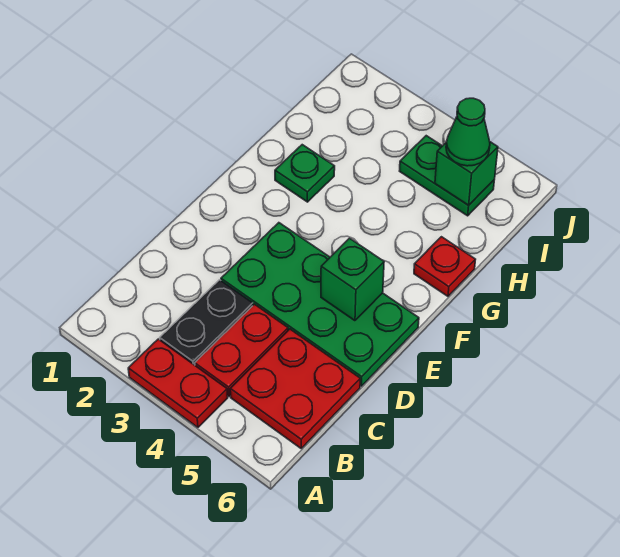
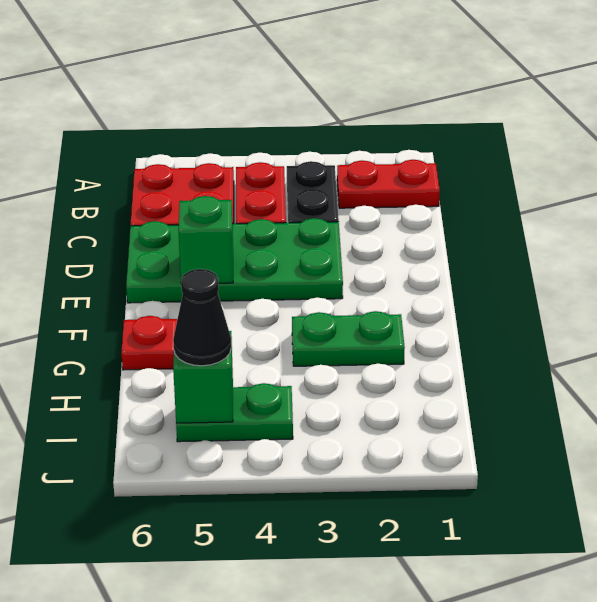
red plate A3:A4 level 1 -> red plate B1:B2 level 1
green plate G2 level 1 -> green plate G2:G3 level 1
green cone I5 level 3 -> black cone I5 level 3

